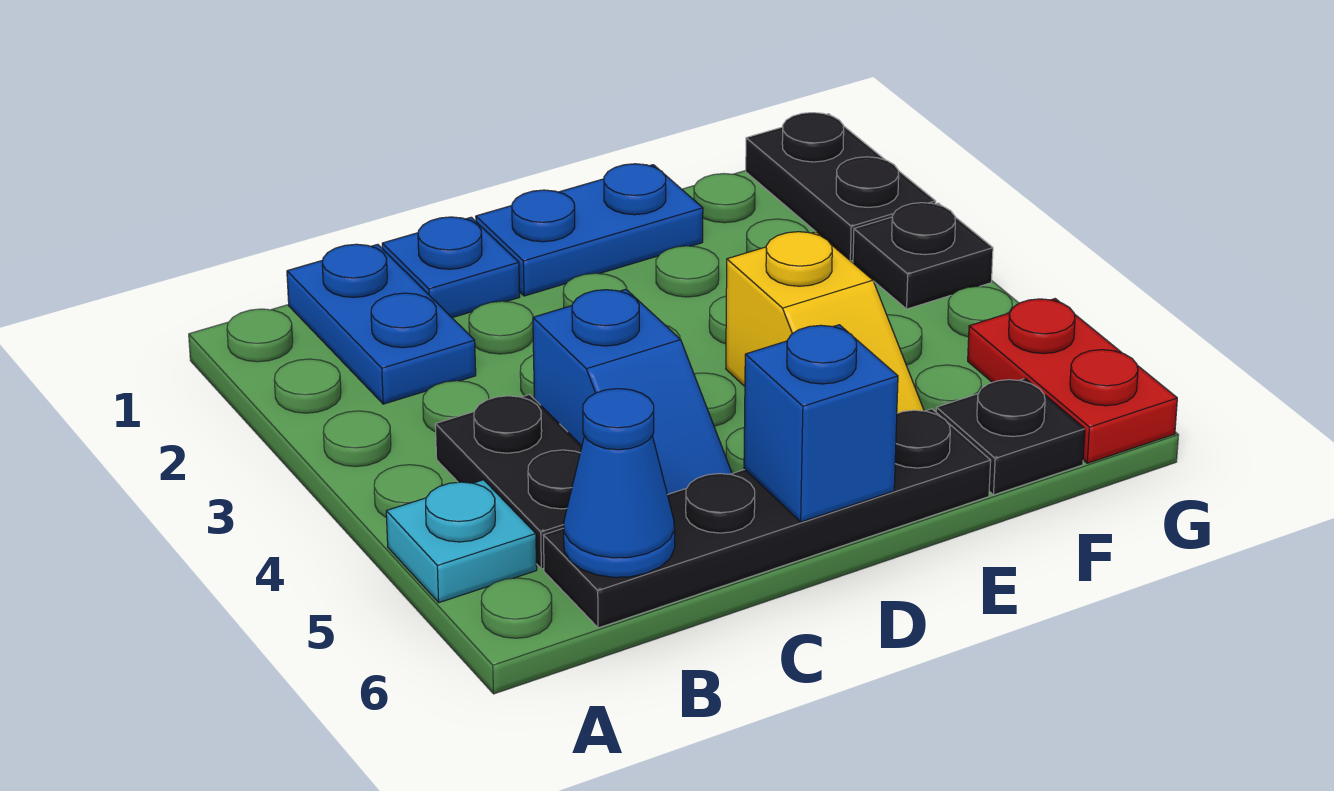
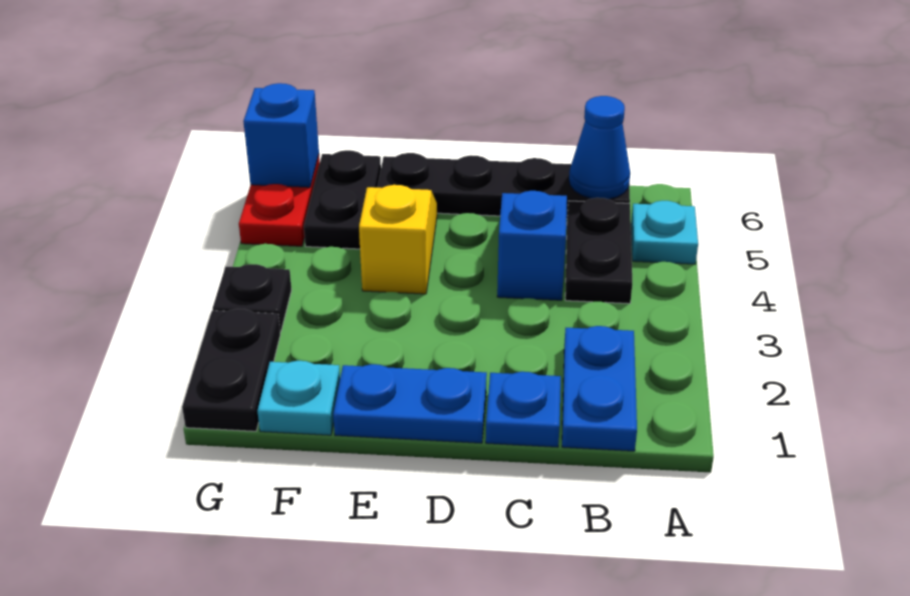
blue brick D6 level 2 -> blue brick G6 level 2
none -> cyan plate F1 level 1
black plate F6 level 1 -> black plate F5:F6 level 1

